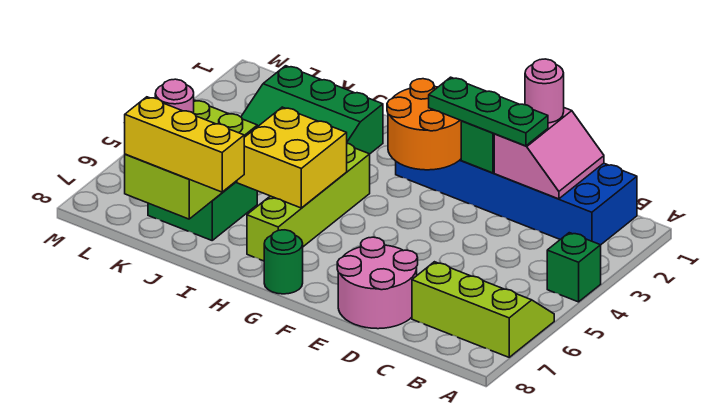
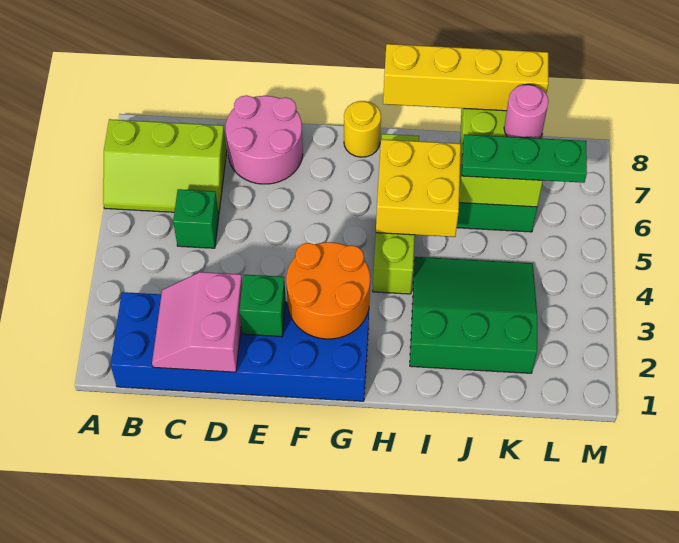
green brick A4 level 1 -> green brick C5 level 1
pink round brick D1 level 3 -> none
green plate D2:F2 level 3 -> green plate J6:L6 level 3
green round brick G8 level 1 -> yellow round brick G8 level 1
yellow brick I8:K8 level 3 -> yellow brick H8:K8 level 3

